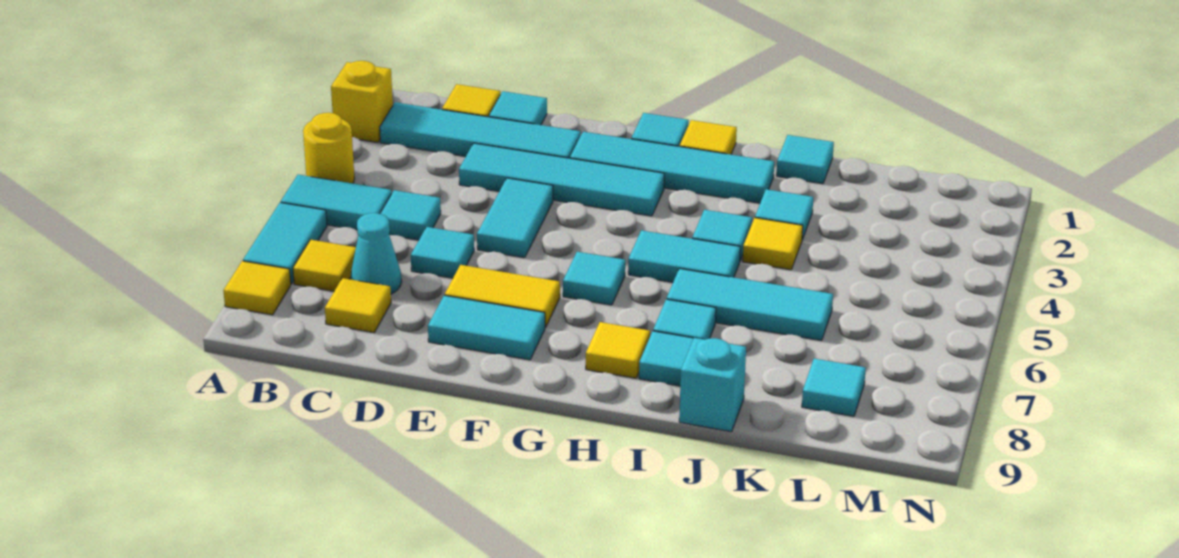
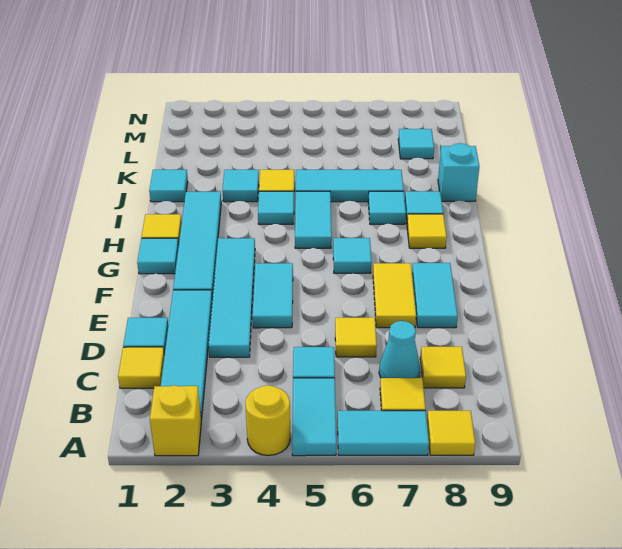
cyan tile D6 level 1 -> yellow tile D6 level 1
cyan tile E4:E5 level 1 -> cyan tile E4:F4 level 1
cyan tile I6:K6 level 1 -> cyan tile J5:J7 level 1

